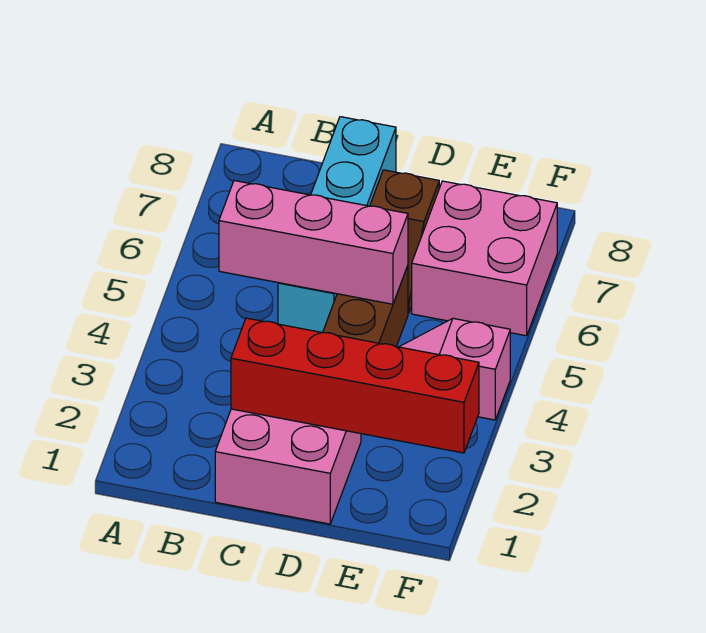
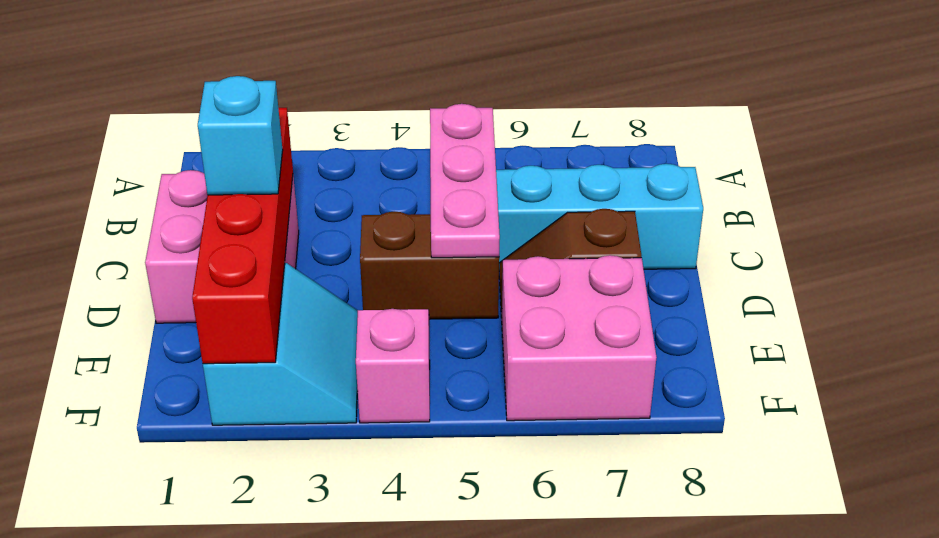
pink brick B5:D5 level 2 -> pink plate B5:D5 level 2
none -> cyan brick D2 level 3
none -> cyan slope E2:F3 level 1 top 2

